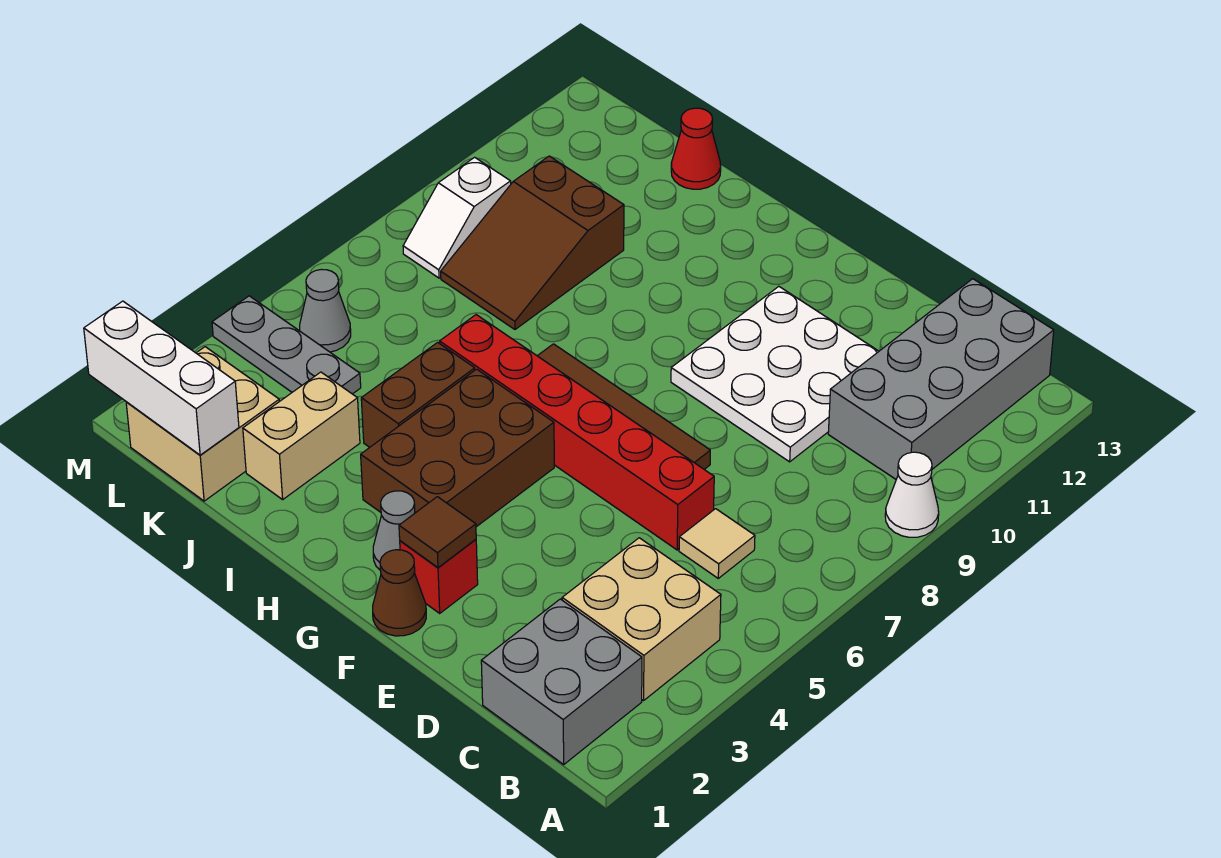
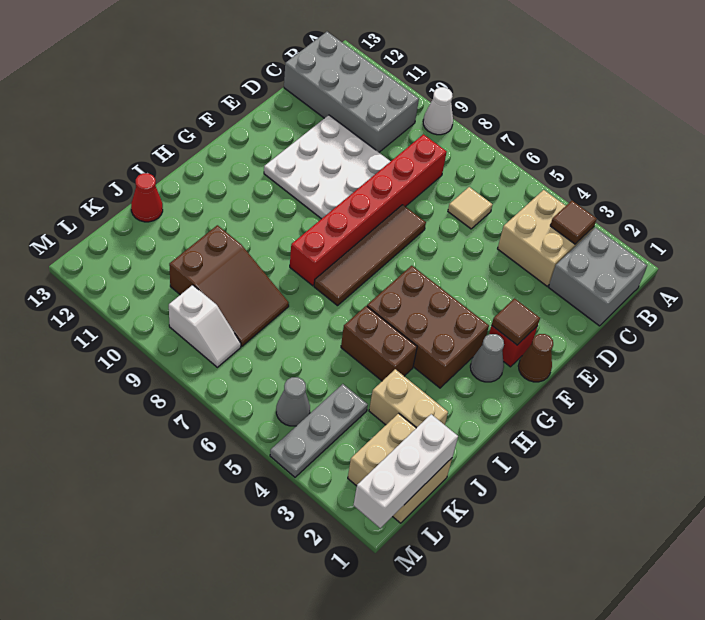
none -> brown tile B3 level 2
red brick D6:I6 level 1 -> red brick C8:H8 level 1

